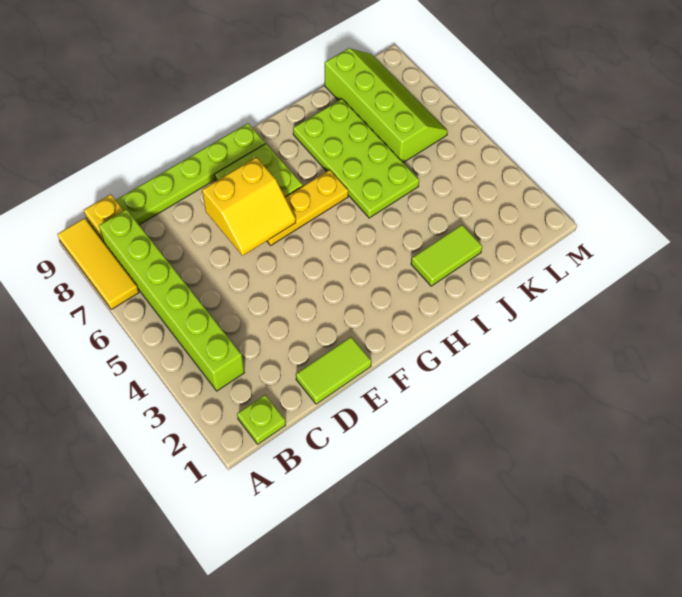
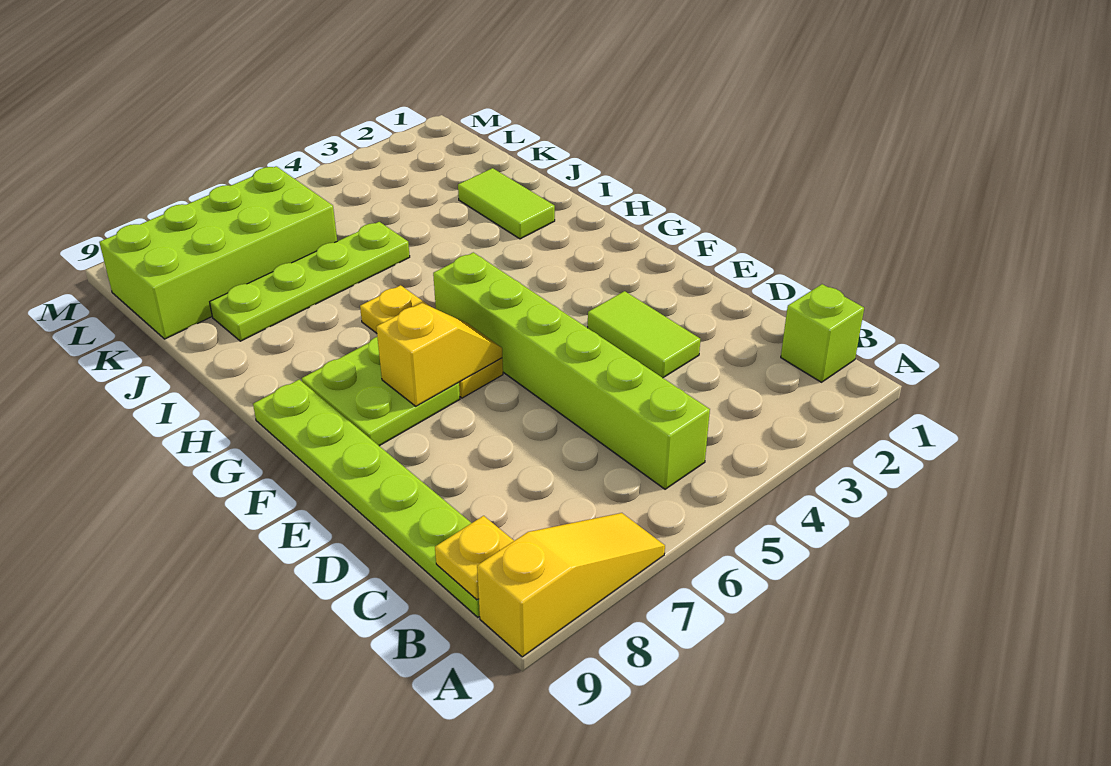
yellow tile A7:A9 level 1 -> yellow slope A7:A9 level 1 top 9
lime plate B1 level 1 -> lime brick B1 level 1
lime brick B3:B8 level 1 -> lime brick B5:G5 level 1
lime tile D1:E1 level 1 -> lime tile D3:E3 level 1
yellow slope E6:F7 level 2 top 7 -> yellow slope F6:F7 level 2 top 7
lime plate I5:J8 level 1 -> lime plate J5:J8 level 1
lime slope K6:L9 level 1 top K -> lime brick K6:L9 level 1

